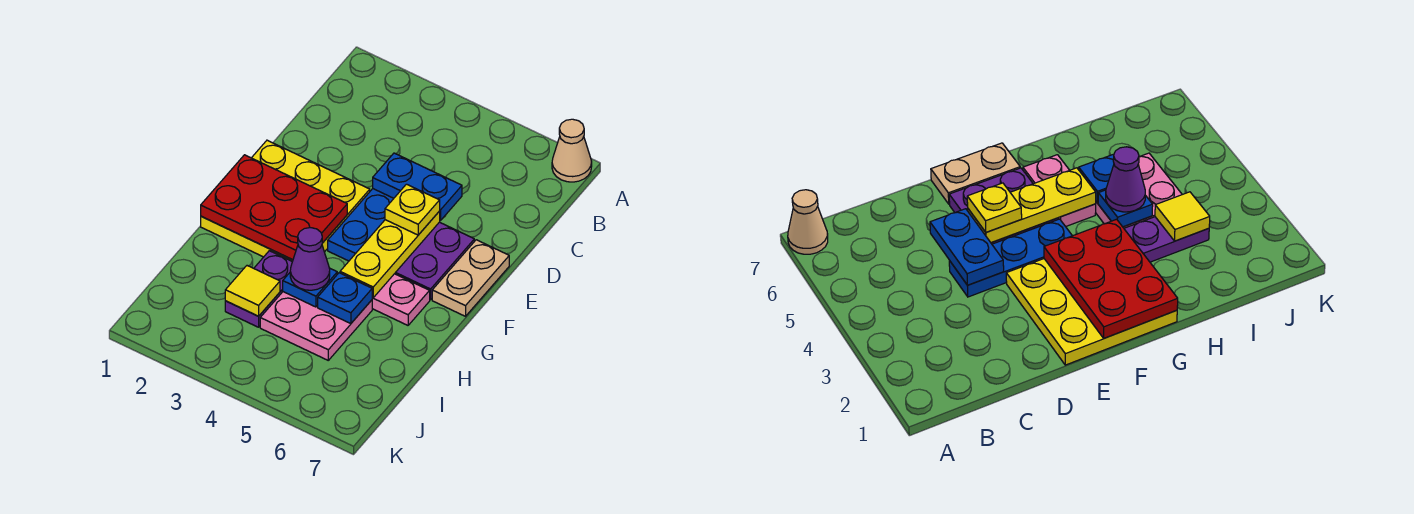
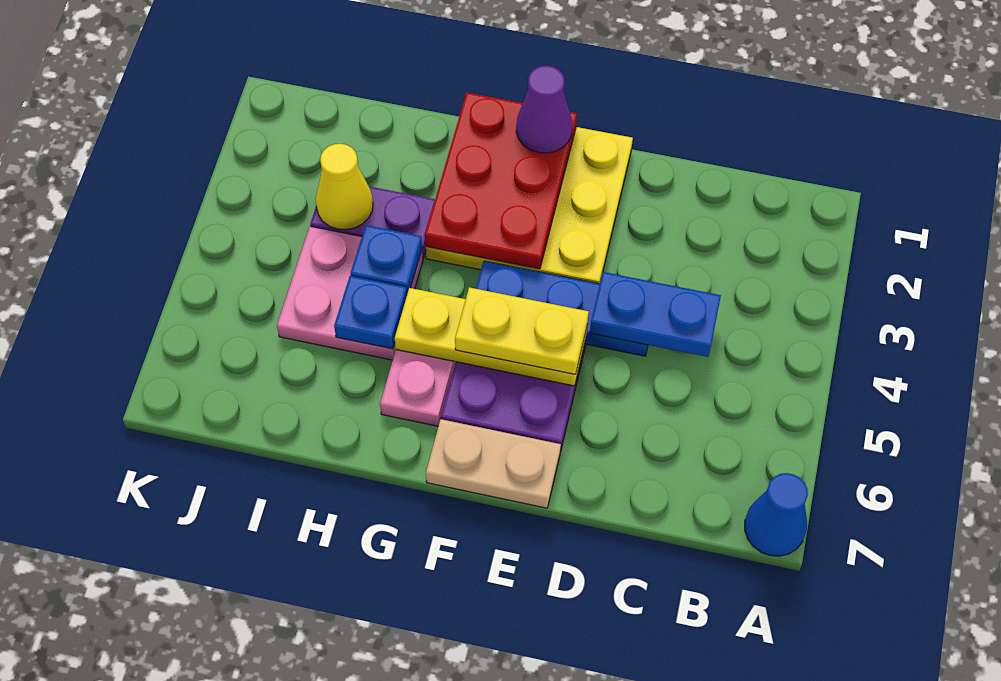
tan cone A7 level 1 -> blue cone A7 level 1
blue plate D4:D5 level 2 -> blue plate C4:D4 level 2
yellow plate E5 level 3 -> yellow plate E5:F5 level 3
purple cone H4 level 3 -> purple cone F1 level 3
yellow tile I3 level 2 -> yellow cone I3 level 2

